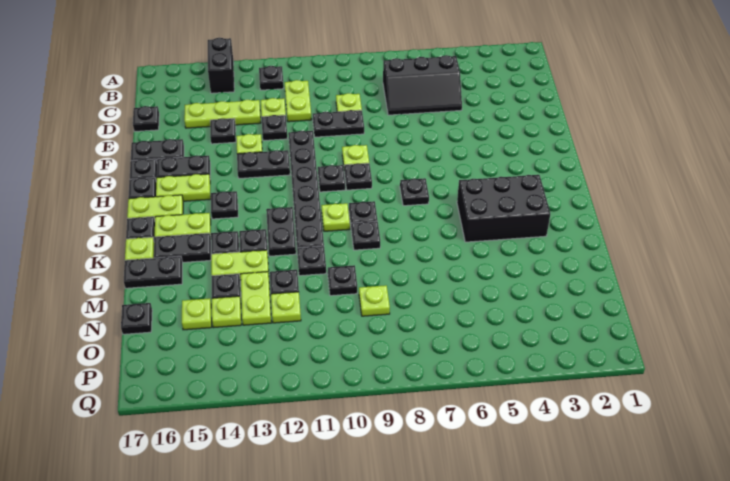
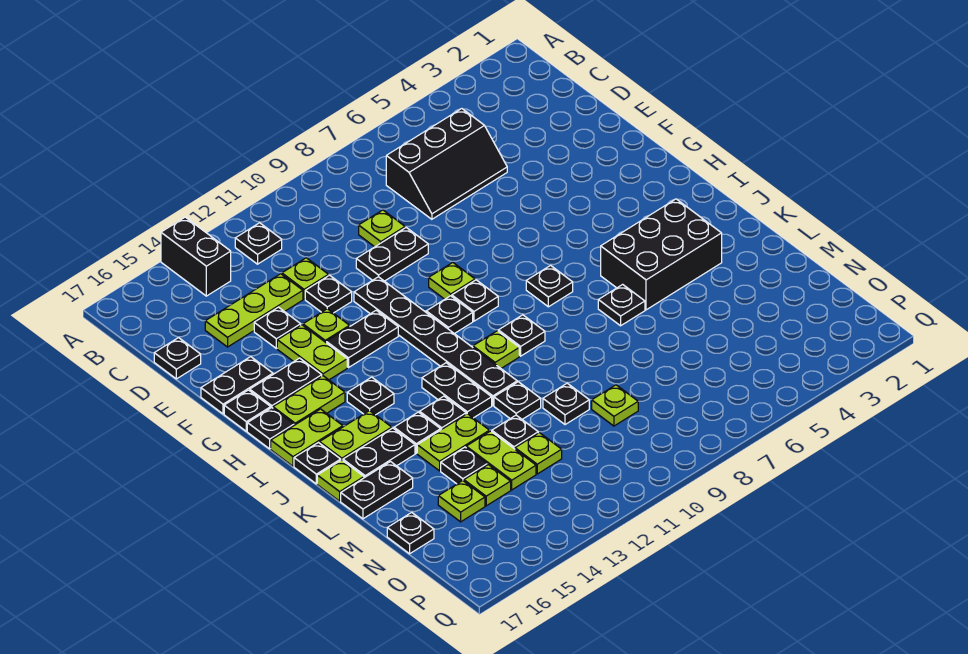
lime plate C11:D11 level 1 -> lime plate F14:G14 level 1
black plate K9 level 1 -> black plate K6 level 1

